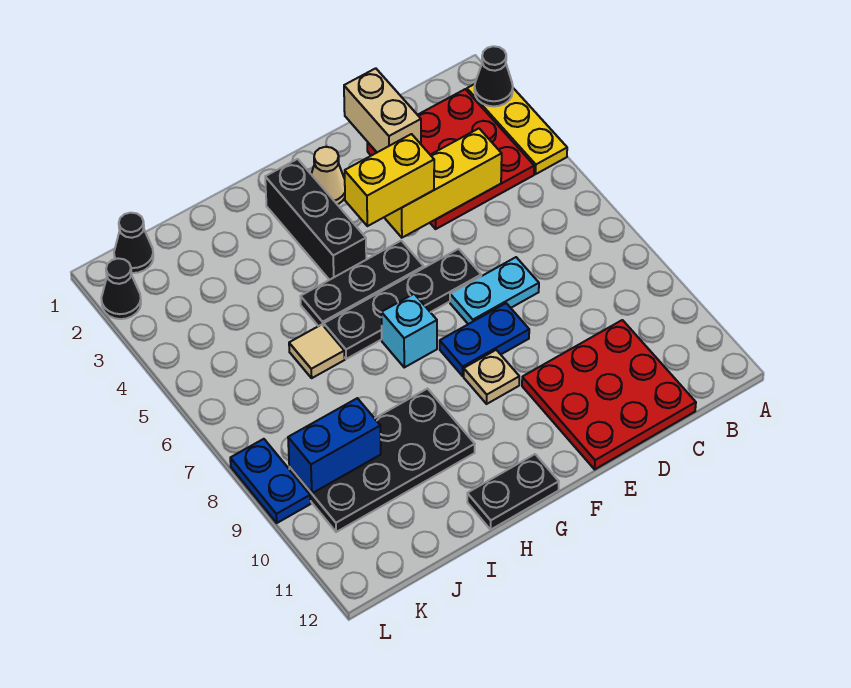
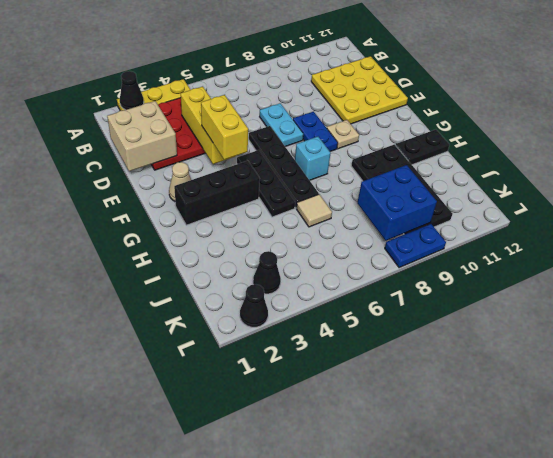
red plate C10:E12 level 1 -> yellow plate C10:E12 level 1
tan brick D1:D2 level 2 -> tan brick C1:D2 level 2
black plate G12:H12 level 1 -> black plate H11:H12 level 1
blue brick J9:K9 level 2 -> blue brick J8:K9 level 2
black cone K1 level 1 -> black cone K3 level 1

